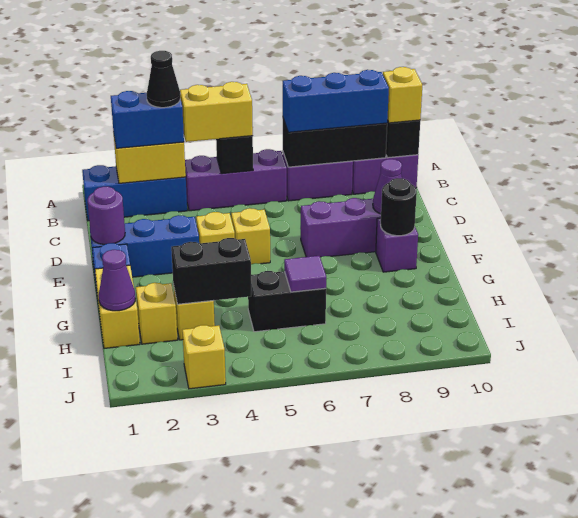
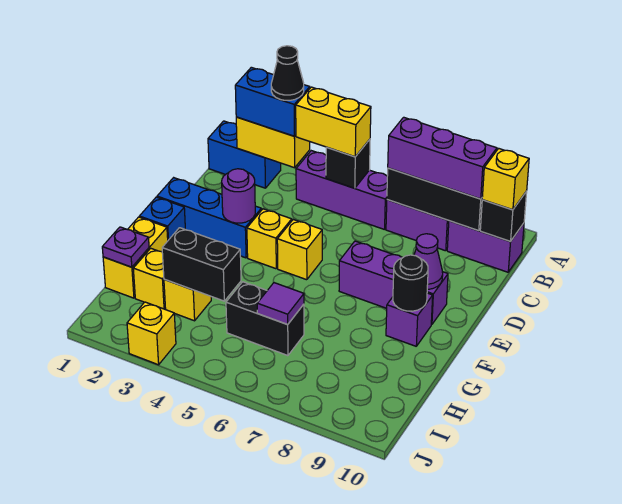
blue brick B1:B3 level 1 -> blue brick B1:B2 level 1
blue brick B7:B9 level 3 -> purple brick B7:B9 level 3
purple round brick E1 level 2 -> purple round brick E3 level 2
purple cone H1 level 2 -> purple plate H1 level 2

